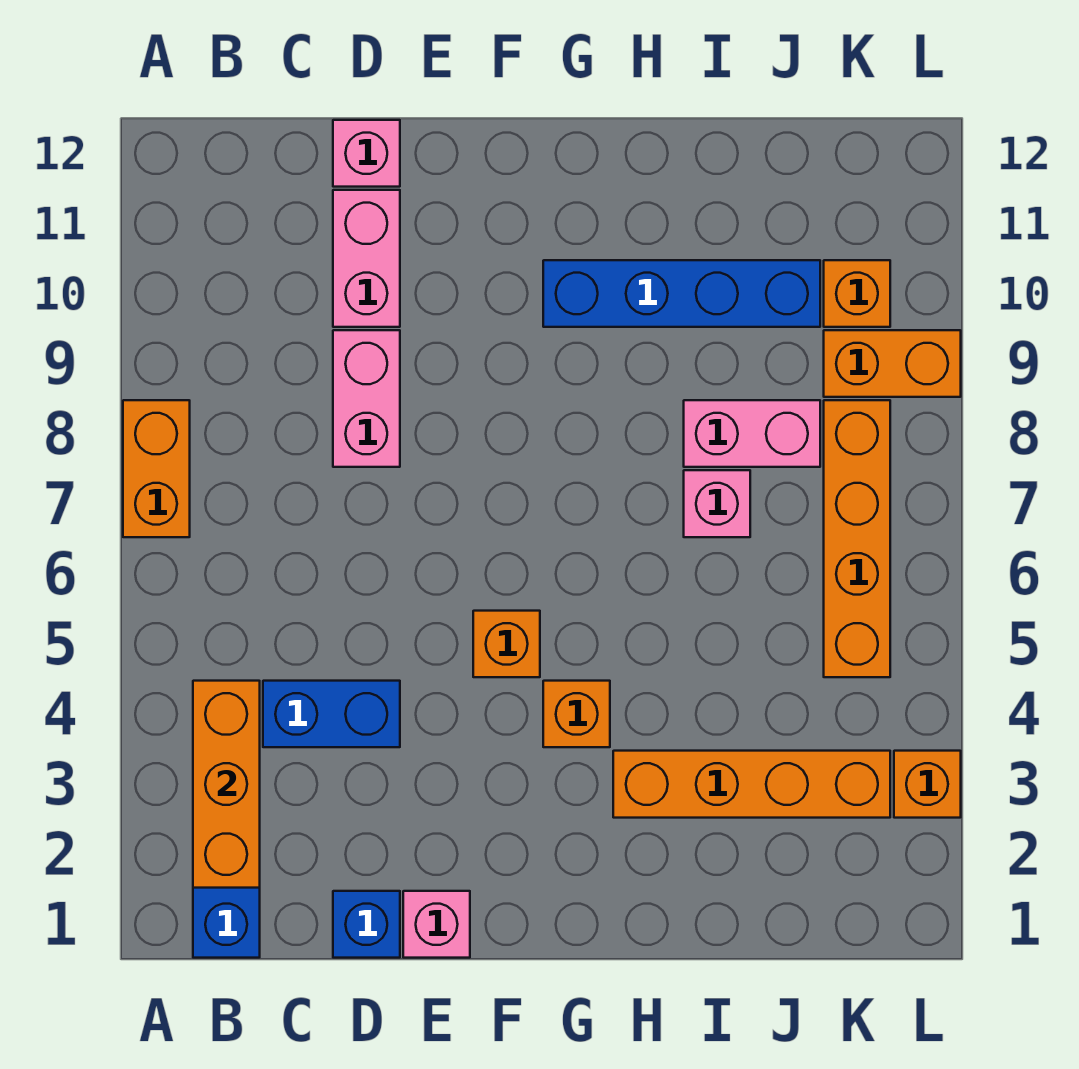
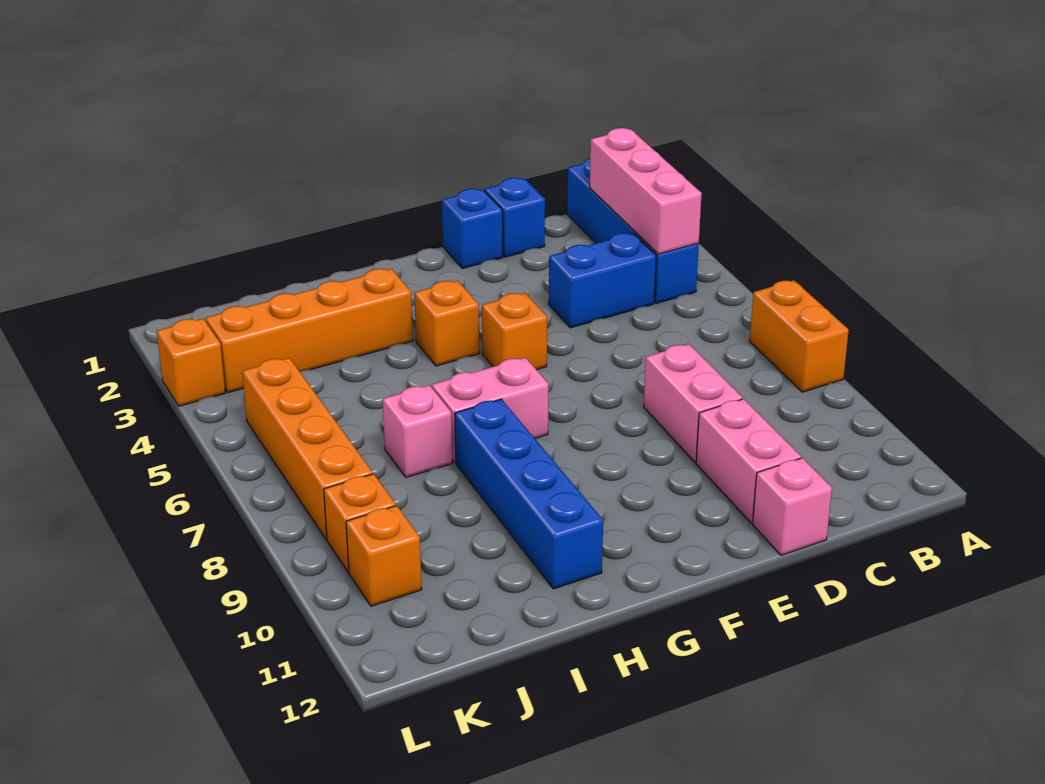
orange brick B2:B4 level 2 -> pink brick B2:B4 level 2
pink brick E1 level 1 -> blue brick E1 level 1
blue brick G10:J10 level 1 -> blue brick H8:H11 level 1
pink brick I8:J8 level 1 -> pink brick G7:H7 level 1
orange brick K9:L9 level 1 -> orange brick K9 level 1

